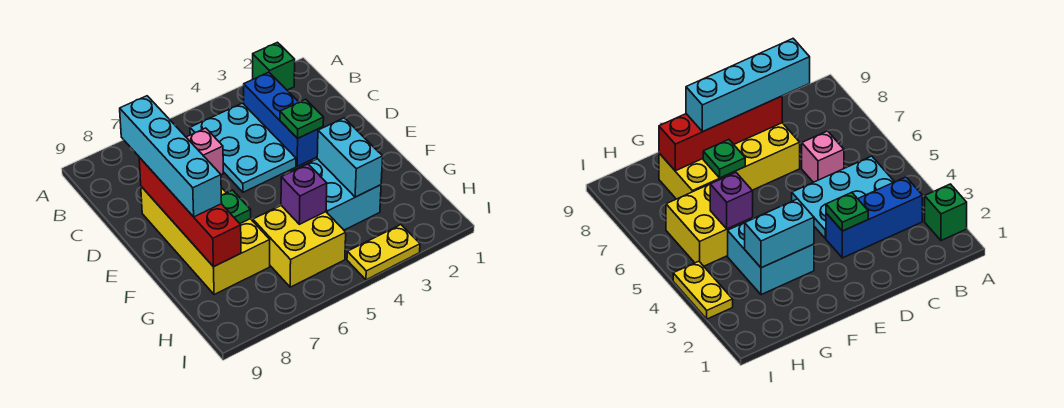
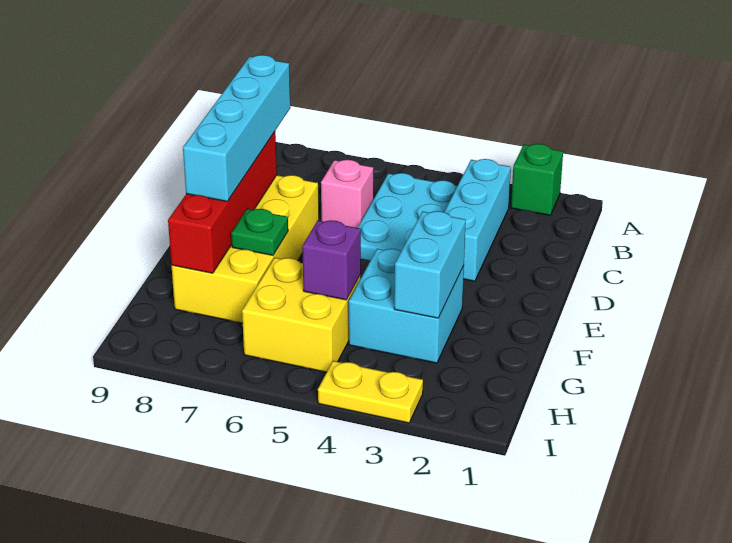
blue brick B3:D3 level 1 -> cyan brick B3:D3 level 1
green plate D3 level 2 -> none

